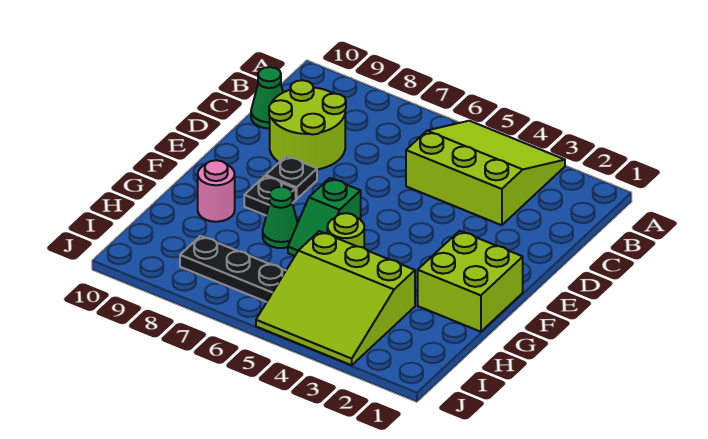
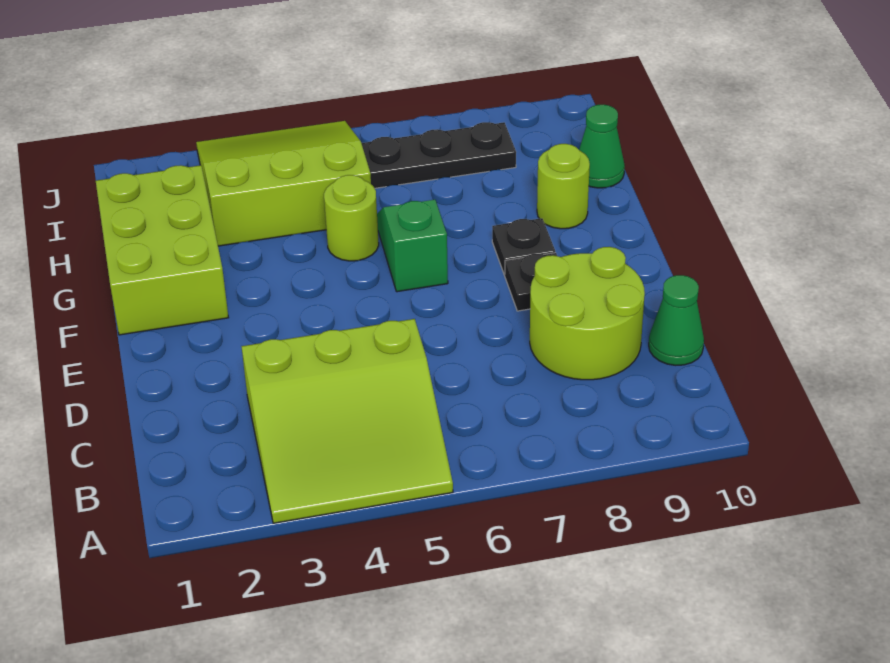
lime brick F1:G2 level 1 -> lime brick F1:H2 level 1
green cone G7 level 1 -> green cone H10 level 1
pink round brick G9 level 1 -> lime round brick G9 level 1

